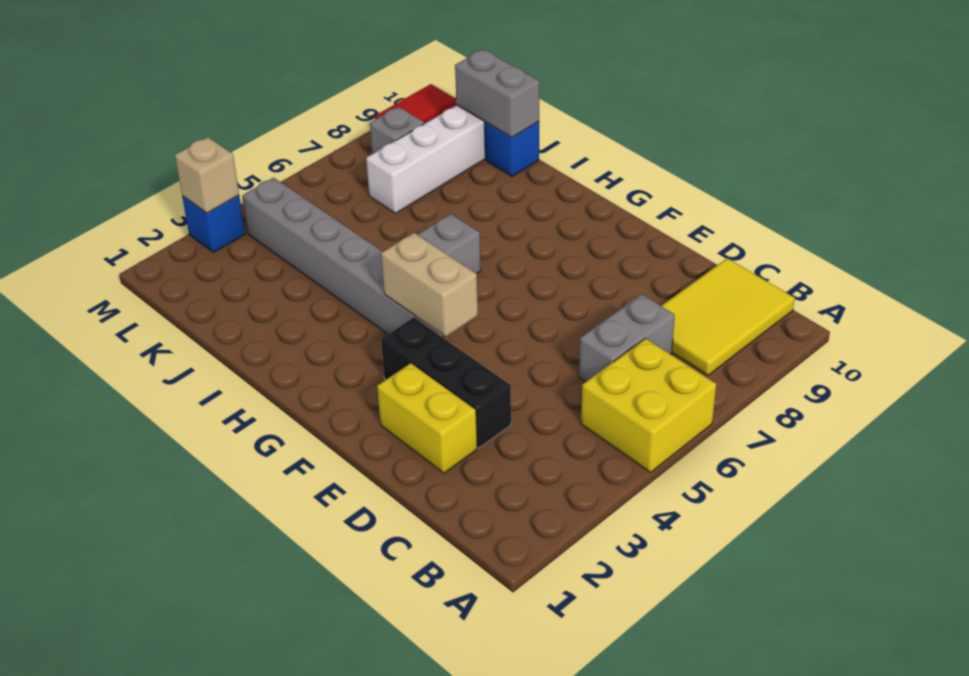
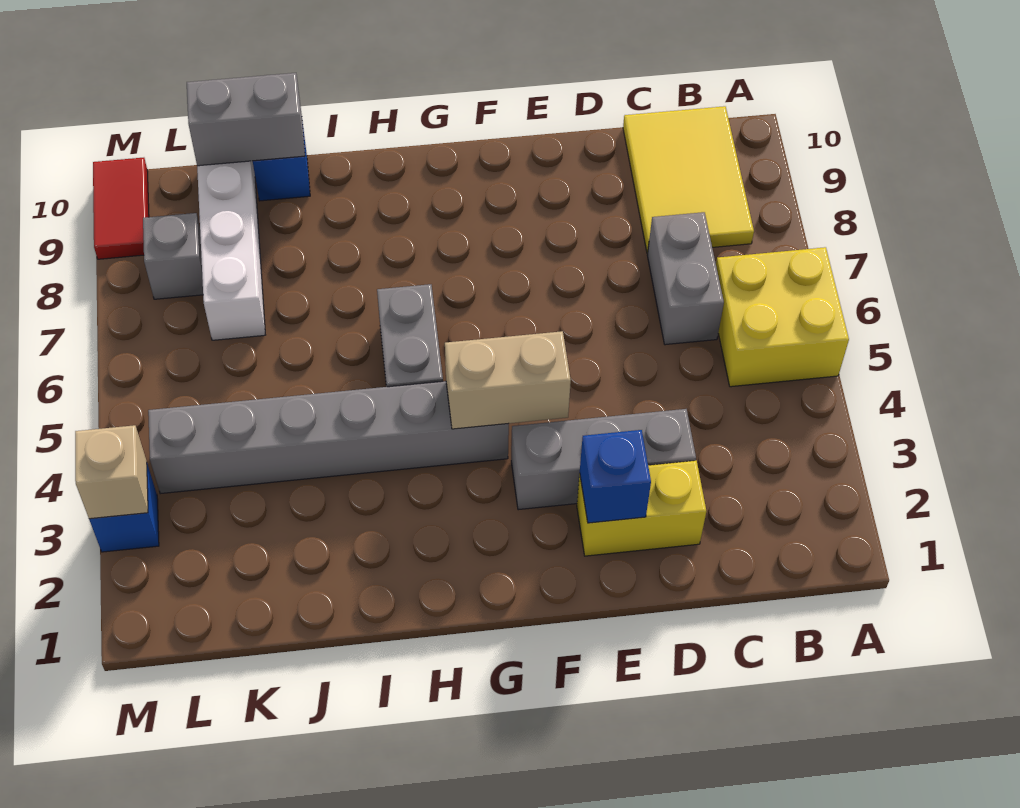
black brick D3:F3 level 1 -> grey brick D3:F3 level 1
none -> blue brick E2 level 2

